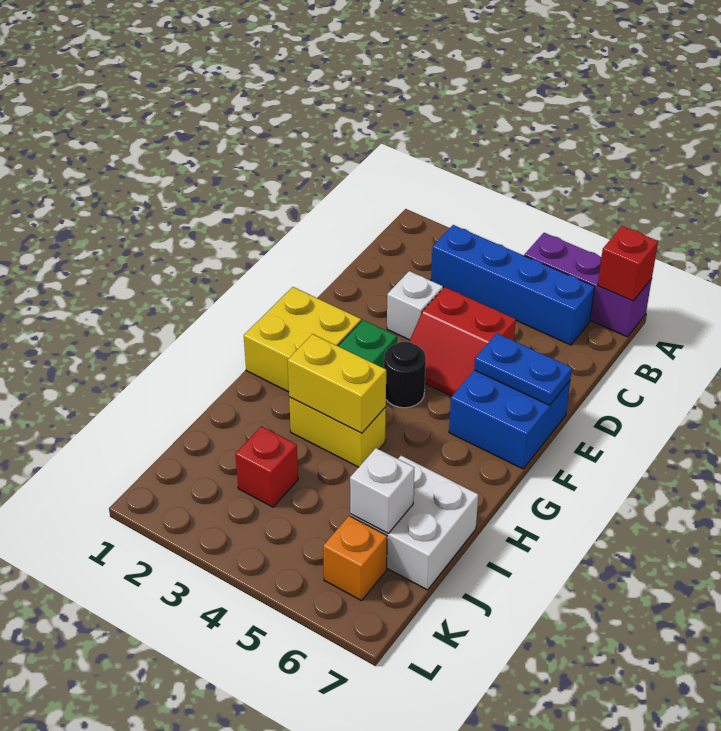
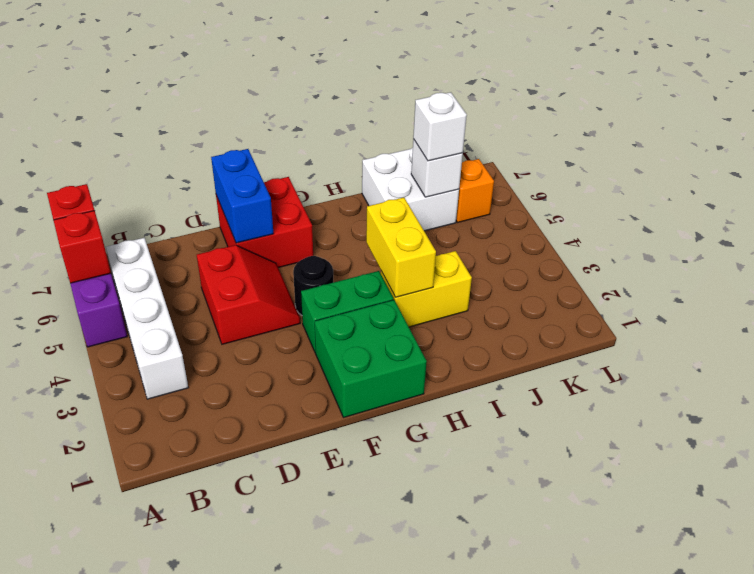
blue brick B3:B6 level 1 -> white brick B3:B6 level 1
white brick D3 level 1 -> white brick J6 level 3
blue brick E6:F7 level 1 -> red brick E6:F7 level 1
blue plate E6:E7 level 2 -> blue brick E6:E7 level 2
yellow brick F1:G2 level 1 -> green brick F1:G2 level 1
yellow brick H3:H4 level 1 -> yellow brick H3:I3 level 1
red brick J3 level 1 -> red brick A6 level 2

